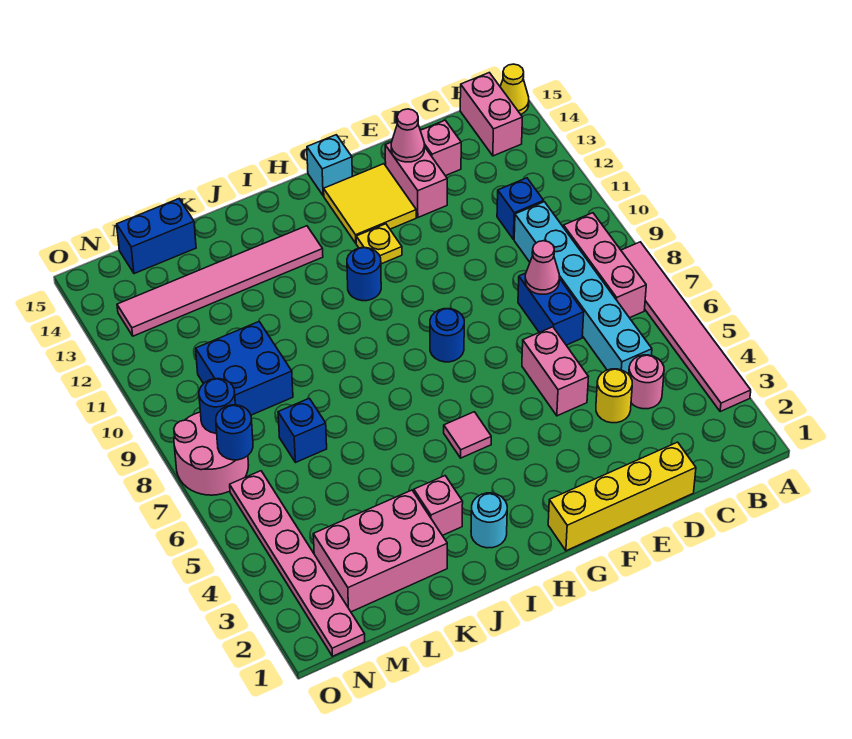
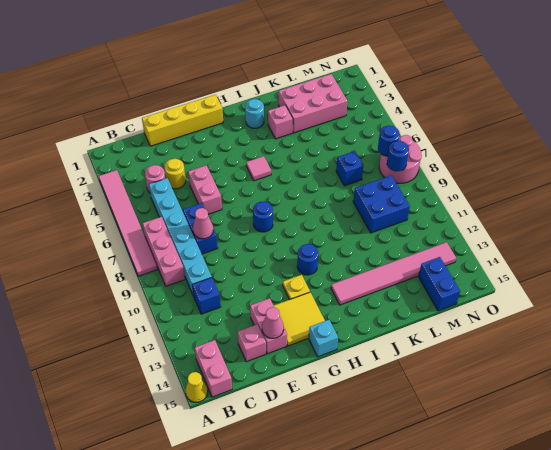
blue brick L15:M15 level 1 -> blue brick M14:M15 level 1
pink plate N1:N6 level 1 -> none

